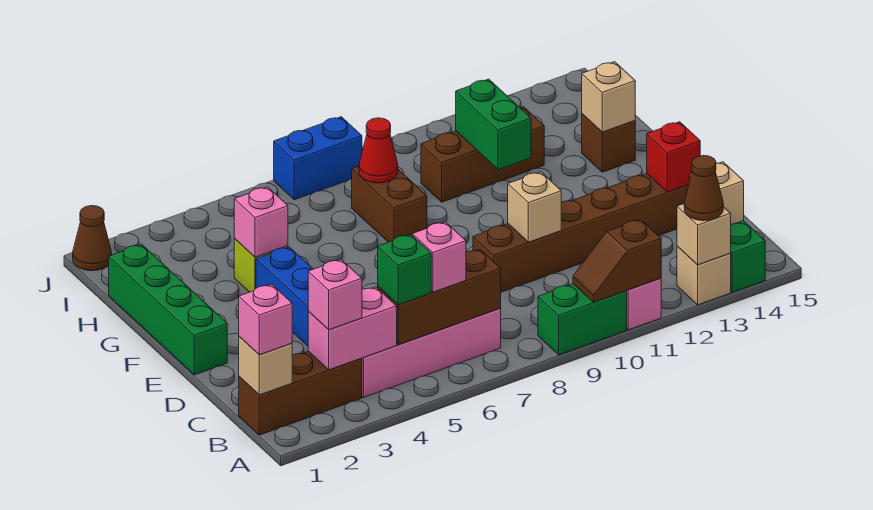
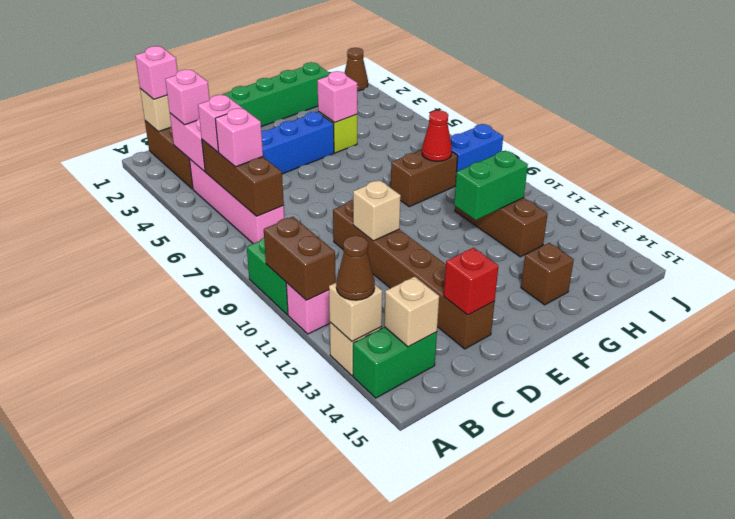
brown slope A10:A11 level 2 top 11 -> brown brick A10:A11 level 2
green brick B5 level 3 -> pink brick B5 level 3
tan brick G14 level 2 -> none
blue brick J7:J8 level 1 -> blue brick I8:J8 level 1

